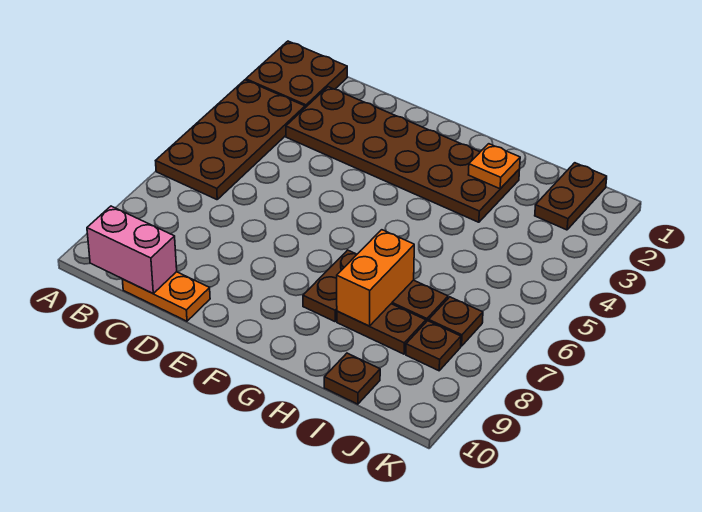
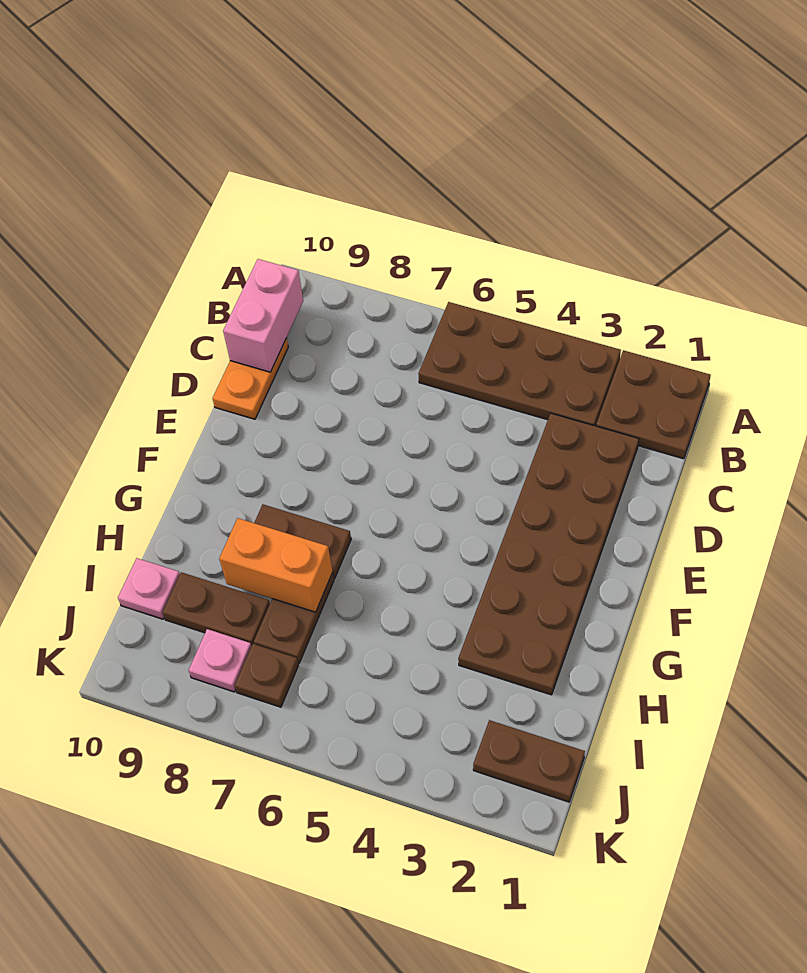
orange plate H2 level 2 -> none
brown plate H8:I8 level 1 -> brown plate I8:I9 level 1
brown plate I10 level 1 -> pink plate I10 level 1
brown plate J8 level 1 -> pink plate J8 level 1

